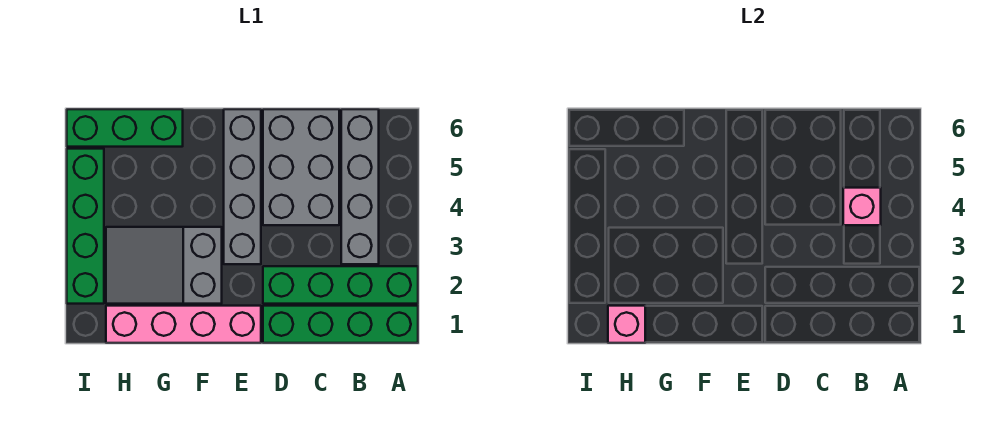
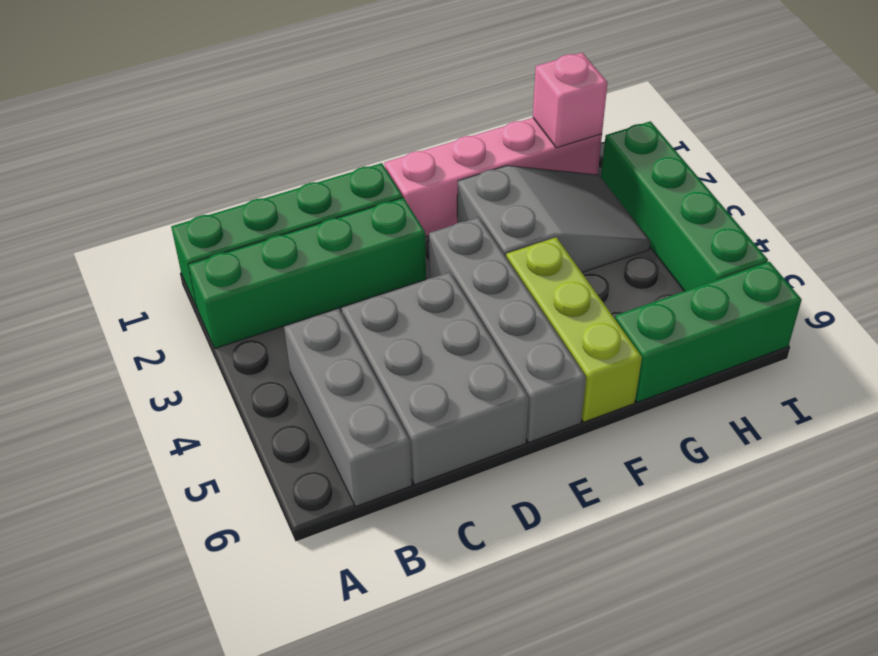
grey brick B3:B6 level 1 -> grey brick B4:B6 level 1
pink brick B4 level 2 -> none
none -> lime brick F4:F6 level 1

